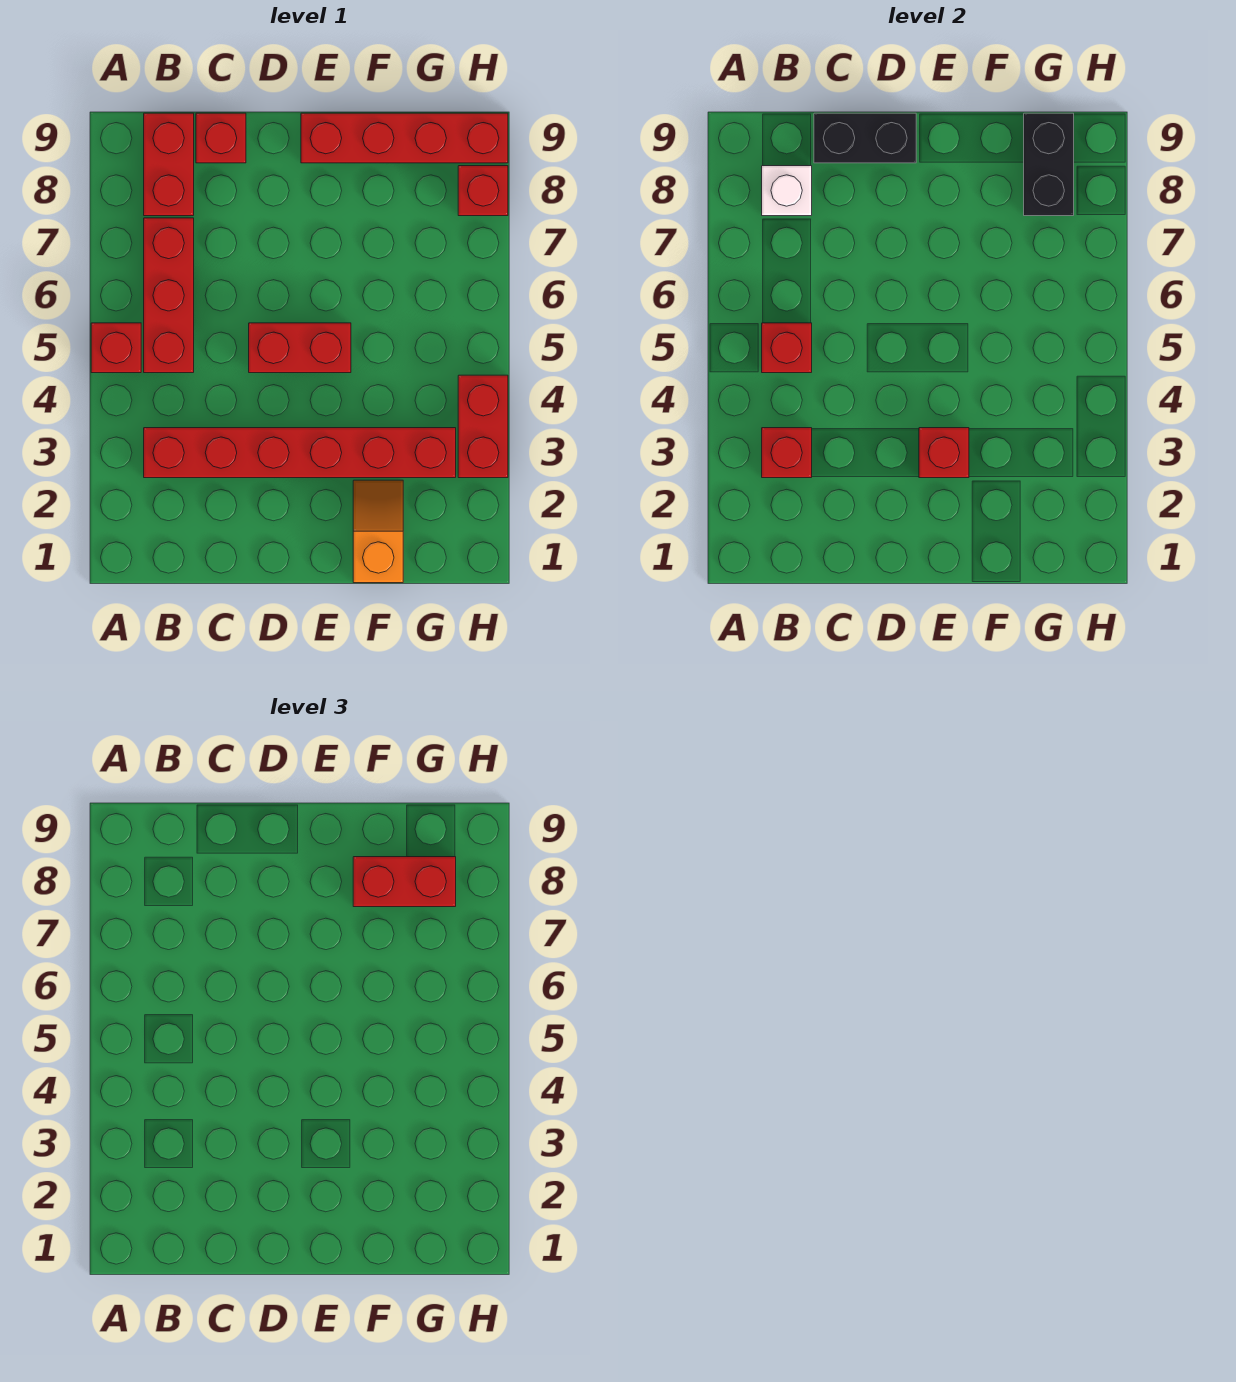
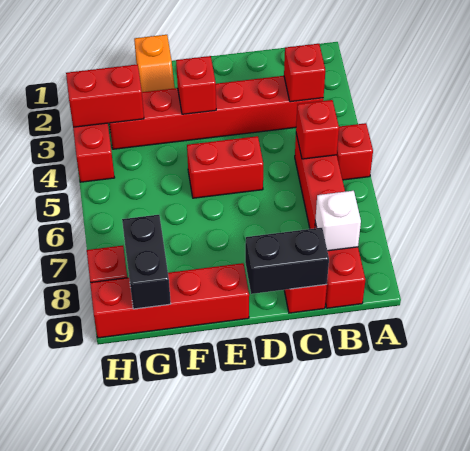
red brick F8:G8 level 3 -> red brick G3:H3 level 2

